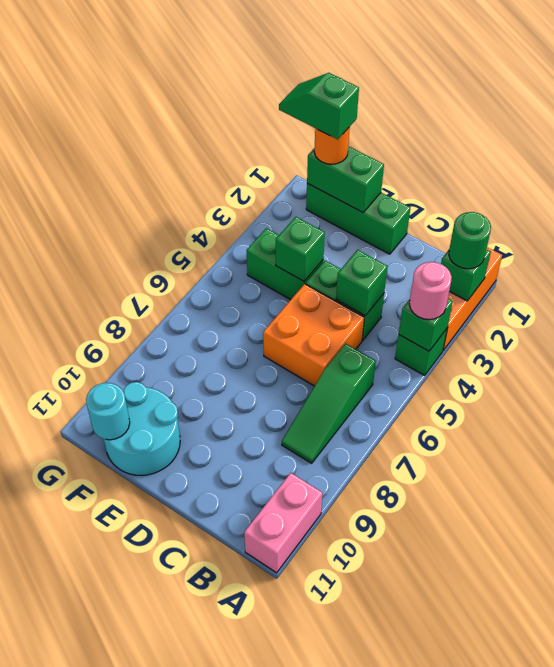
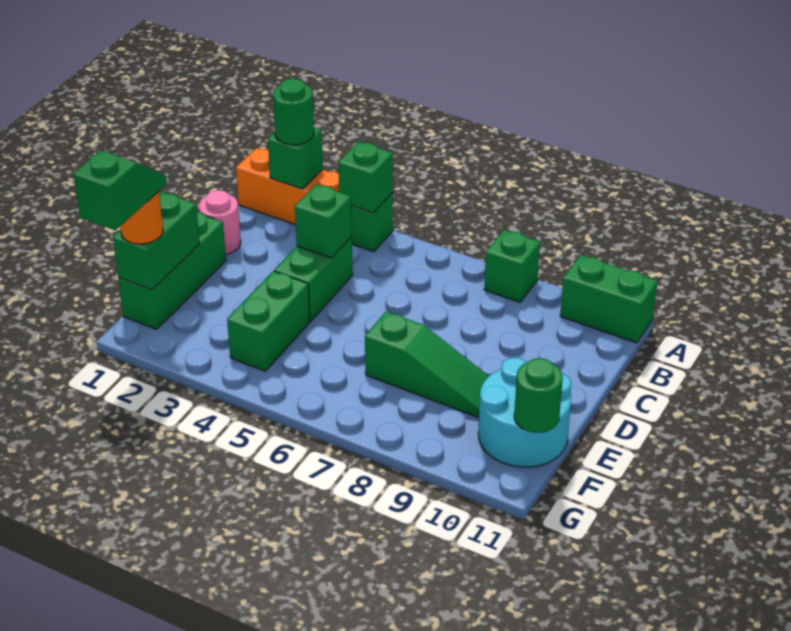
pink round brick A4 level 3 -> pink round brick C1 level 1
pink brick A10:A11 level 1 -> green brick A10:A11 level 1
green slope B6:B8 level 1 top 6 -> green slope E7:E9 level 1 top 7
orange brick C5:D6 level 1 -> none
green brick E4 level 2 -> green brick A8 level 1
green slope F1:G1 level 4 top F -> green slope F1:G1 level 4 top G
cyan round brick F11 level 2 -> green round brick F11 level 2

